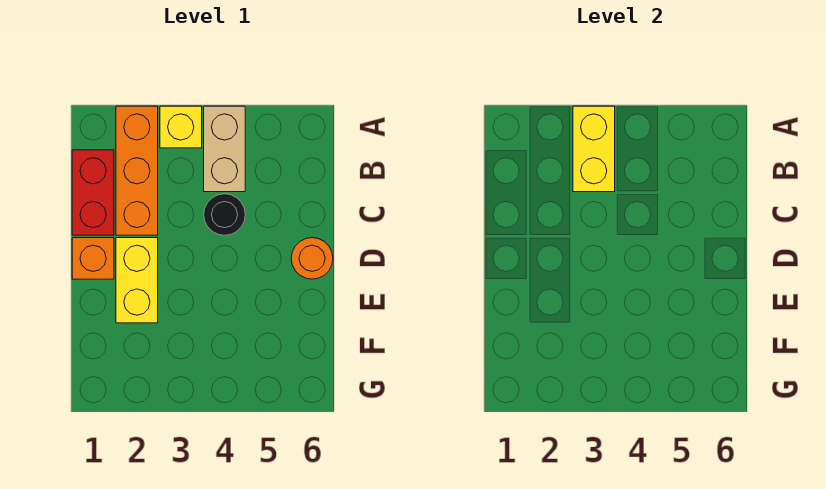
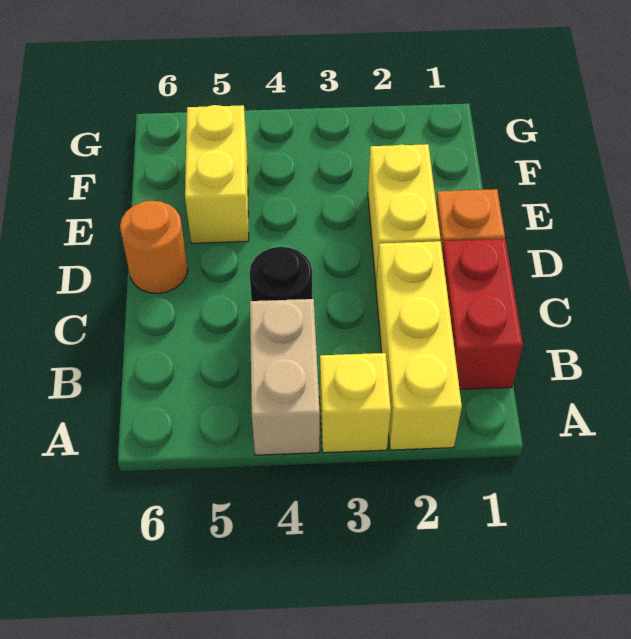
orange brick A2:C2 level 1 -> yellow brick A2:C2 level 1
yellow brick A3:B3 level 2 -> yellow brick E5:F5 level 1

